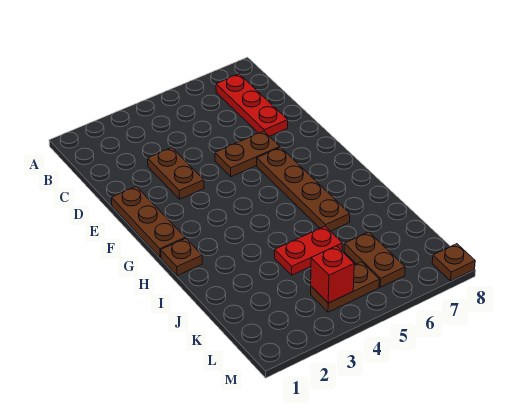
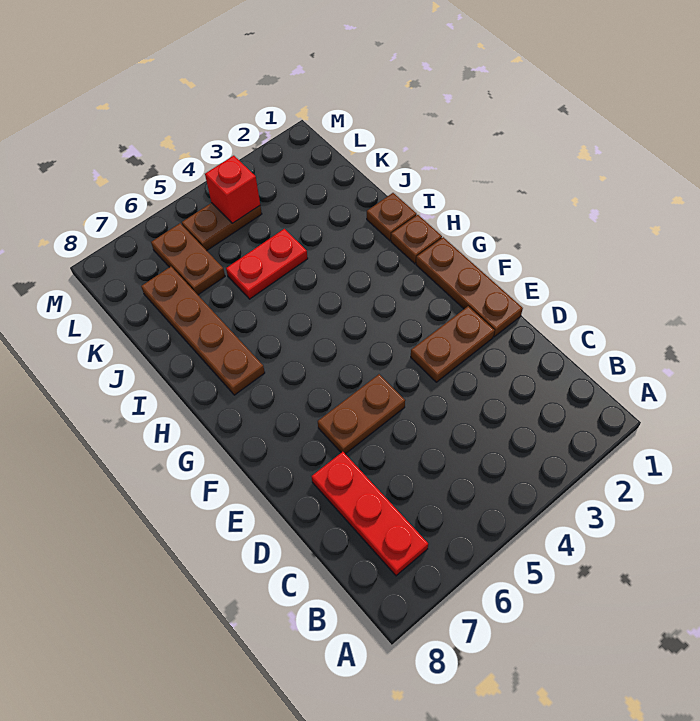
brown plate D3:E3 level 1 -> brown plate E2:E3 level 1
brown plate F6:I6 level 1 -> brown plate H7:K7 level 1
brown plate M8 level 1 -> brown plate I1 level 1

